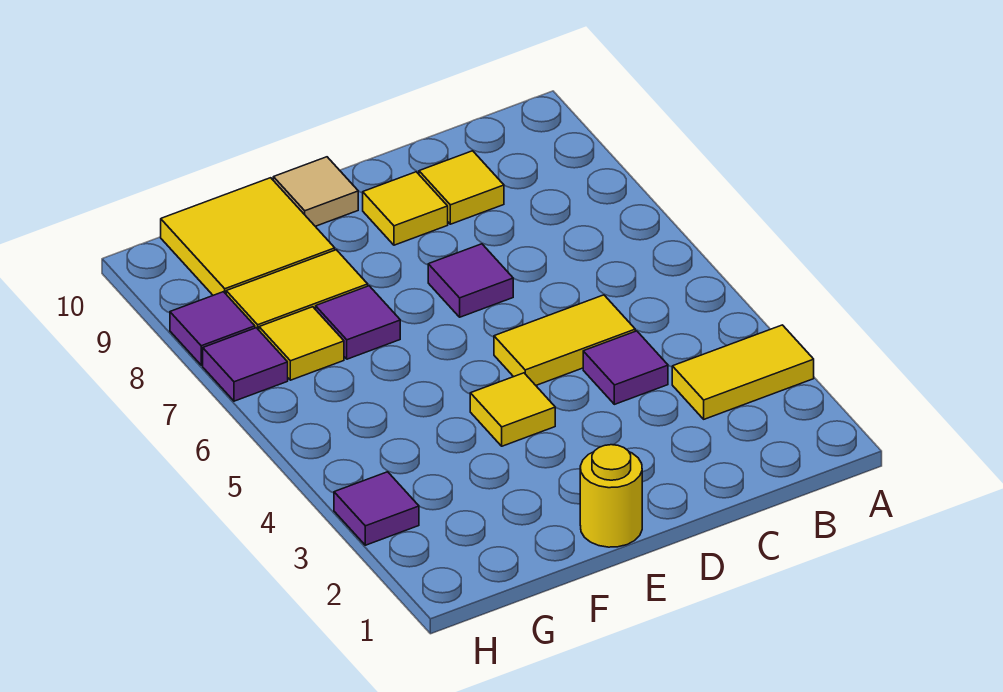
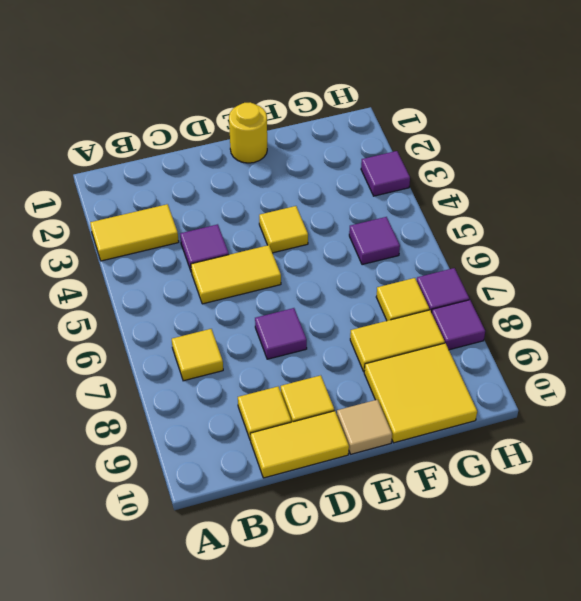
none -> yellow tile B7 level 1
none -> yellow tile C10:D10 level 1
purple tile F7 level 1 -> purple tile G5 level 1

